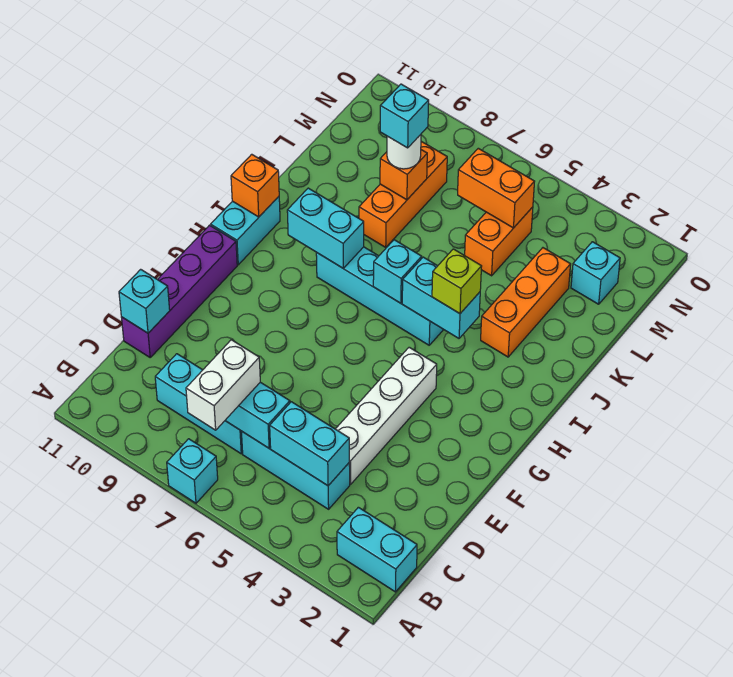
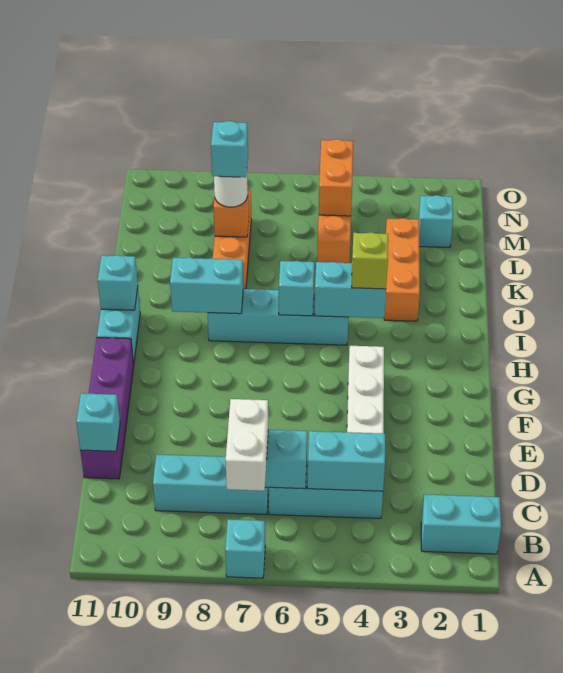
orange brick I11 level 2 -> cyan brick I11 level 2
orange brick M5:M6 level 2 -> orange brick M5:N5 level 2

